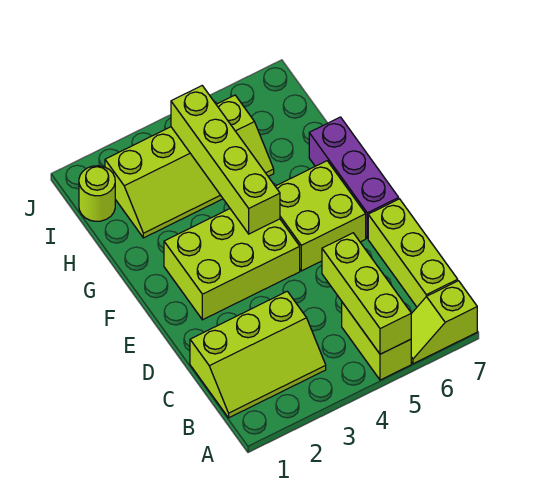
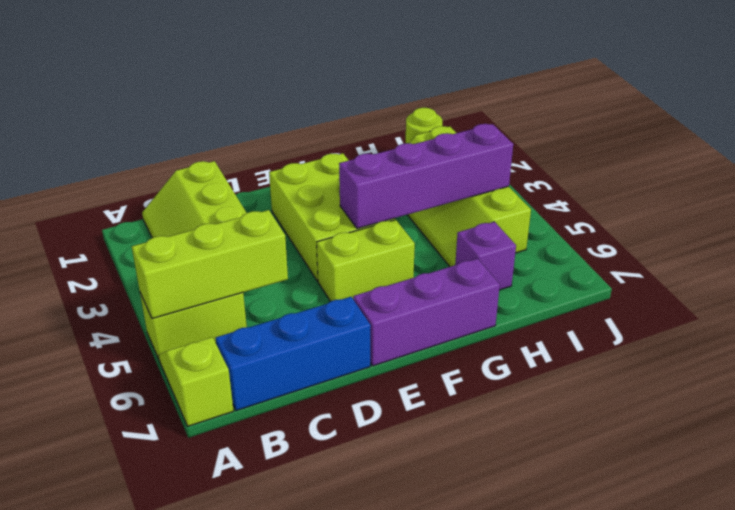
lime brick B7:D7 level 1 -> blue brick B7:D7 level 1
lime brick E5:F6 level 1 -> lime brick E5:F5 level 1
lime brick F4:I4 level 2 -> purple brick F4:I4 level 2
none -> purple brick H6 level 1

